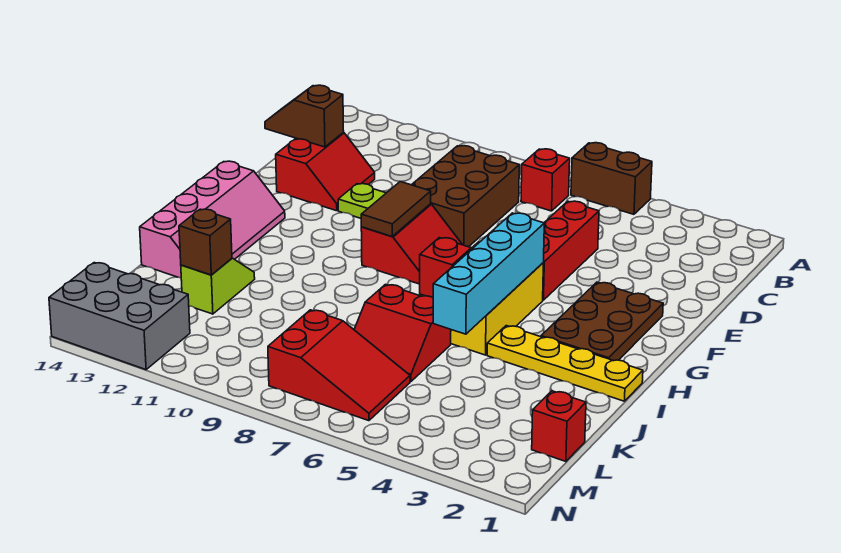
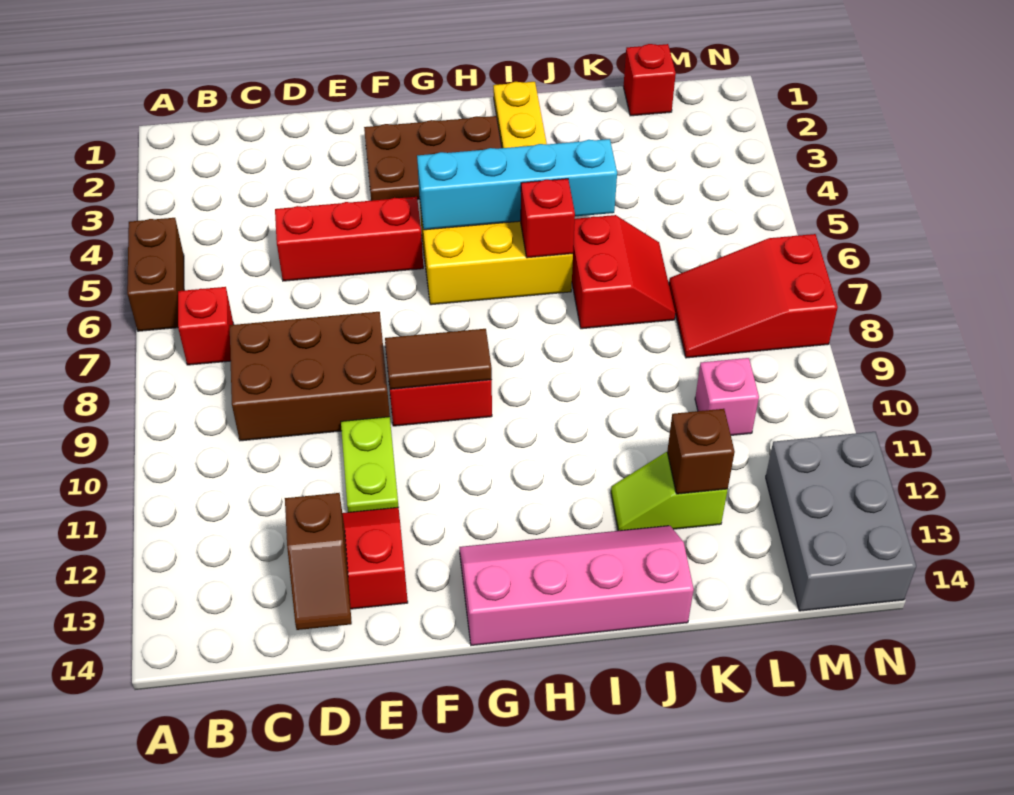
red slope L6:M8 level 1 top 8 -> red slope L7:N8 level 1 top N
none -> pink brick L10 level 1

